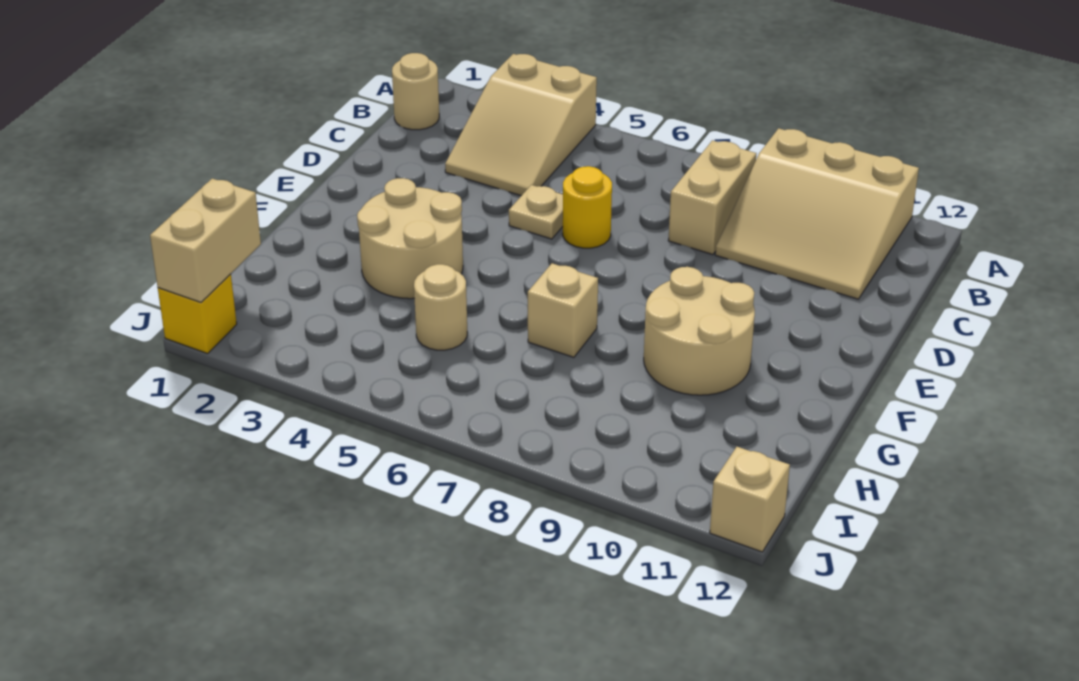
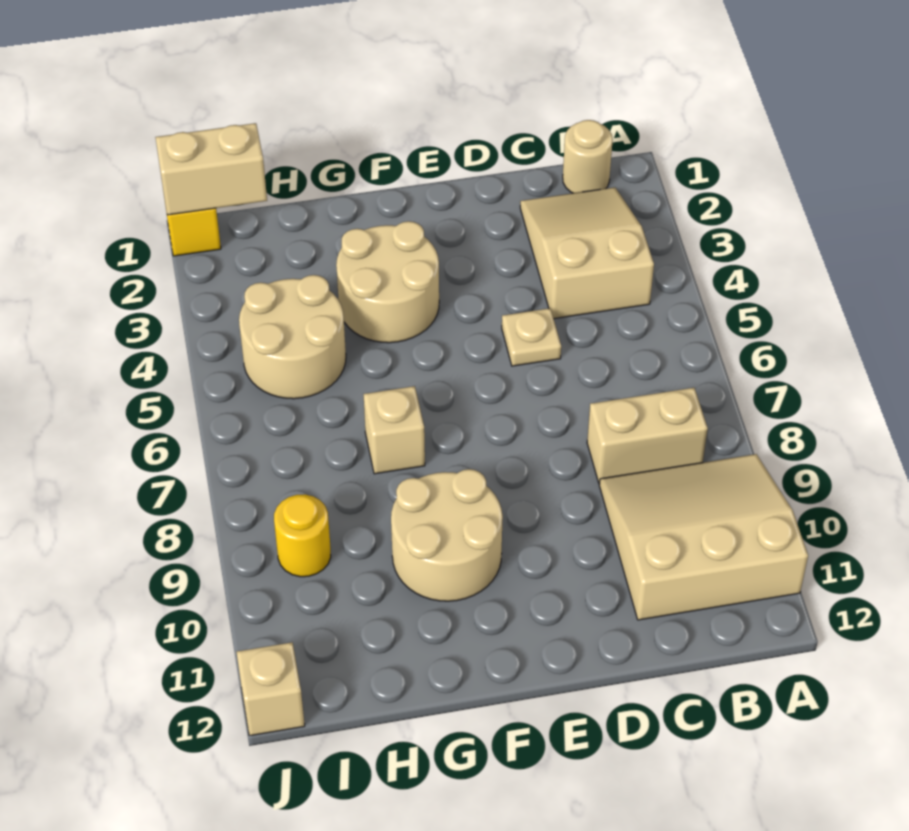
tan slope A3:C4 level 1 top A -> tan slope B2:C4 level 1 top 4
tan slope A9:C11 level 1 top A -> tan slope A9:C11 level 1 top 11
yellow round brick D6 level 1 -> yellow round brick I9 level 1
tan round brick H5 level 1 -> tan round brick H4:I5 level 1

